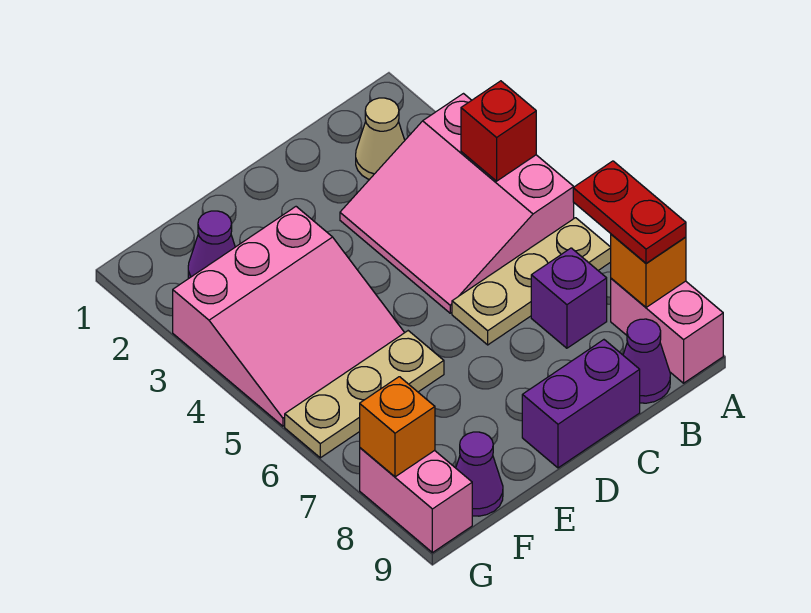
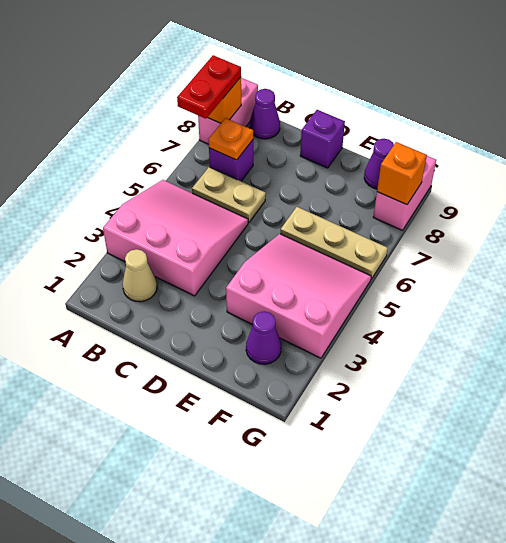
pink slope A3:C5 level 1 top A -> pink slope A3:C5 level 1 top 3
red brick A4 level 2 -> none
tan plate A6:C6 level 1 -> tan plate B6:C6 level 1
none -> orange plate B7 level 2
purple brick C9:D9 level 1 -> purple brick D9 level 1

